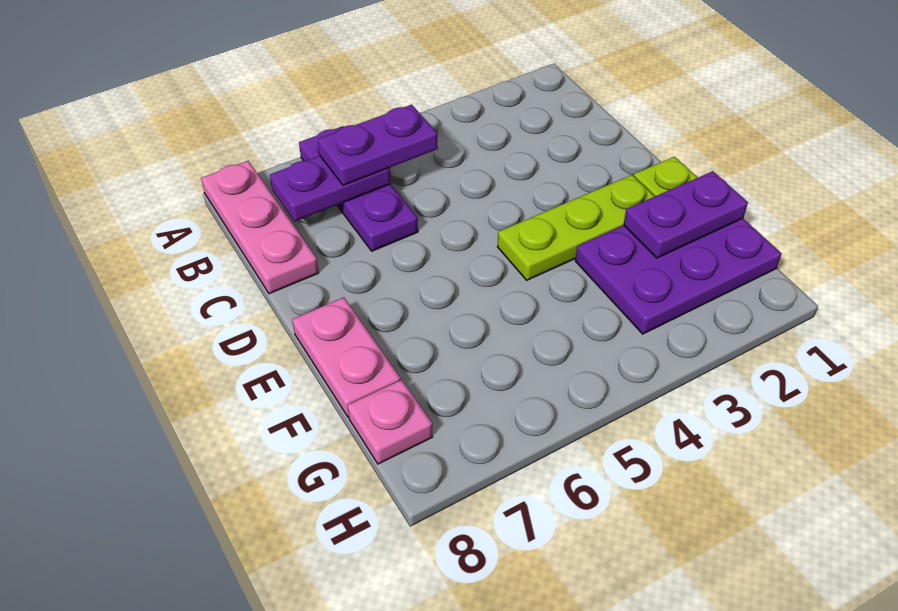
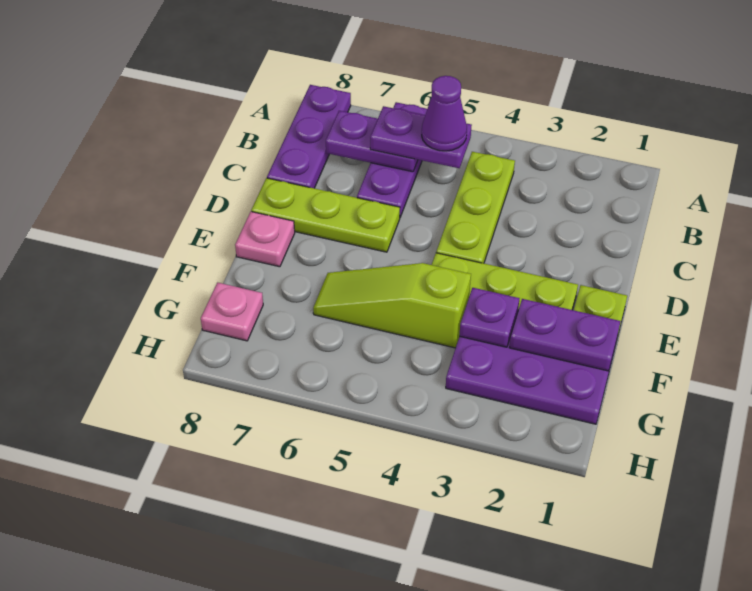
pink plate A8:C8 level 1 -> purple plate A8:C8 level 1
none -> lime plate B4:D4 level 1
none -> purple cone B5 level 4
none -> lime plate D6:D8 level 1
pink plate E8:F8 level 1 -> pink plate E8 level 1
none -> purple plate F3 level 2
none -> lime slope F4:F6 level 1 top 4

